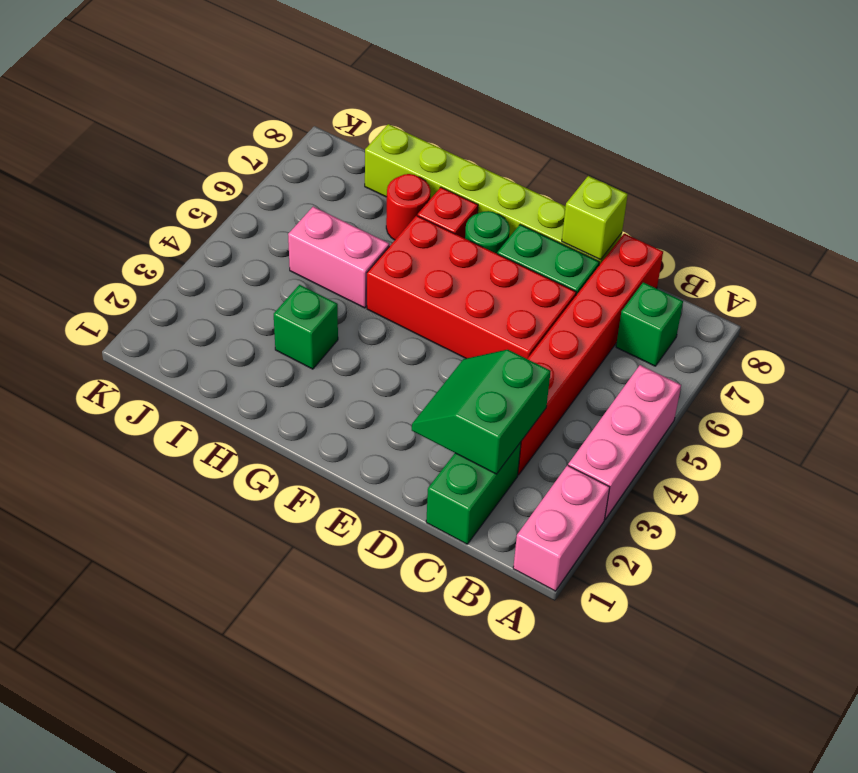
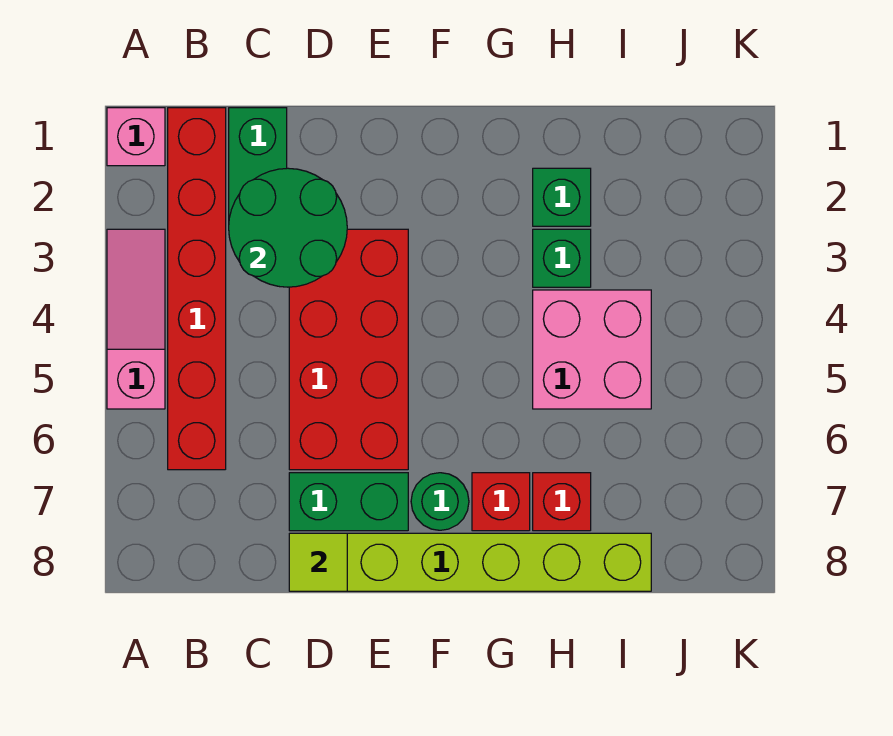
pink brick A1:A2 level 1 -> pink brick A1 level 1
pink brick A3:A5 level 1 -> pink slope A3:A5 level 1 top 5
green brick B7 level 1 -> green brick H2 level 1
green slope C2:D3 level 2 top C -> green round brick C2:D3 level 2
red brick C3:C8 level 1 -> red brick B1:B6 level 1
red brick D5:G6 level 1 -> red brick D3:E6 level 1
lime brick D8 level 2 -> lime tile D8 level 2
pink brick H5:I5 level 1 -> pink brick H4:I5 level 1
red round brick H7 level 1 -> red brick H7 level 1

